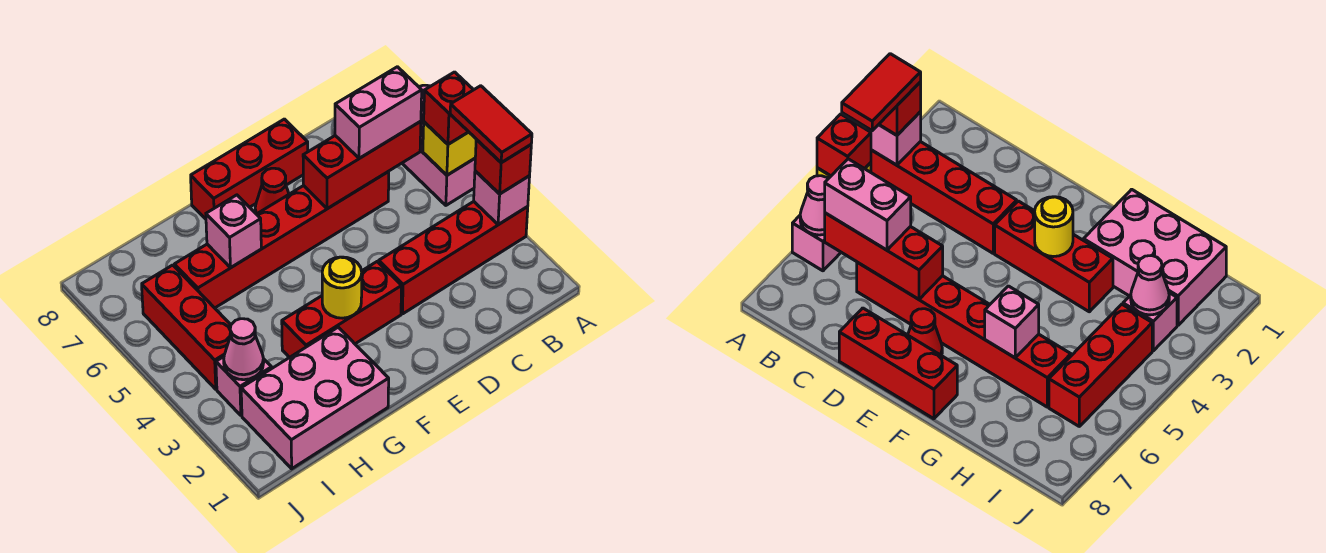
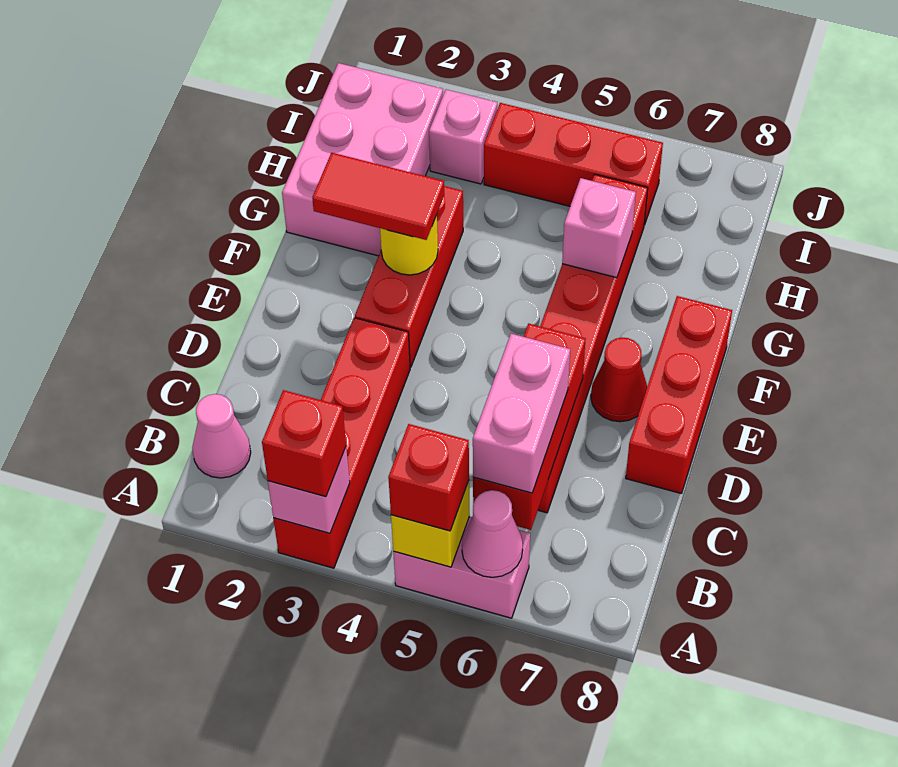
red tile A3:A4 level 4 -> red tile F2:F3 level 3
pink cone I3 level 2 -> pink cone B1 level 1

